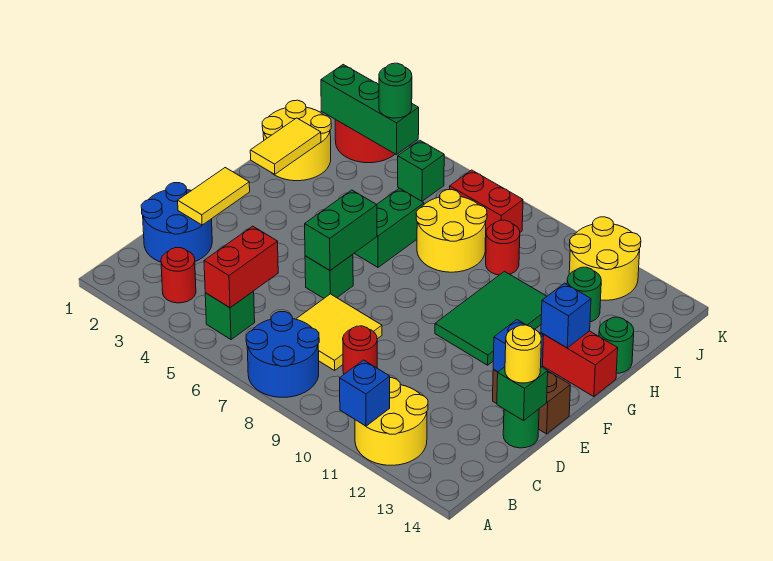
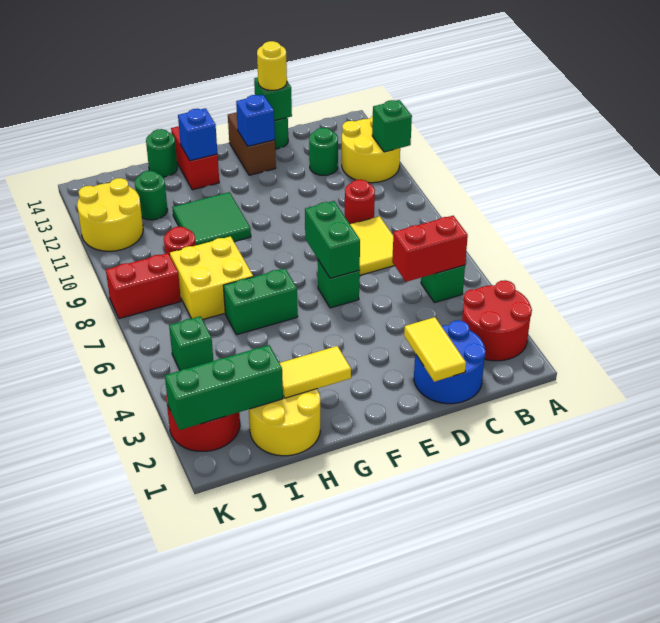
blue round brick A7:B8 level 1 -> none
blue brick A11 level 2 -> green brick A11 level 2
red round brick B3 level 1 -> red round brick A2:B3 level 1
yellow tile D2:E2 level 2 -> yellow tile D1:D2 level 2
green brick E6:F6 level 2 -> green brick E6:E7 level 2
green tile F10:H11 level 1 -> green tile G10:H11 level 1
yellow round brick H7:I8 level 1 -> yellow brick H7:I8 level 1
green brick J2:J4 level 2 -> green brick I2:K2 level 2
green round brick J4 level 3 -> green round brick C12 level 1
red brick J7:J8 level 1 -> red brick J8:K8 level 1

